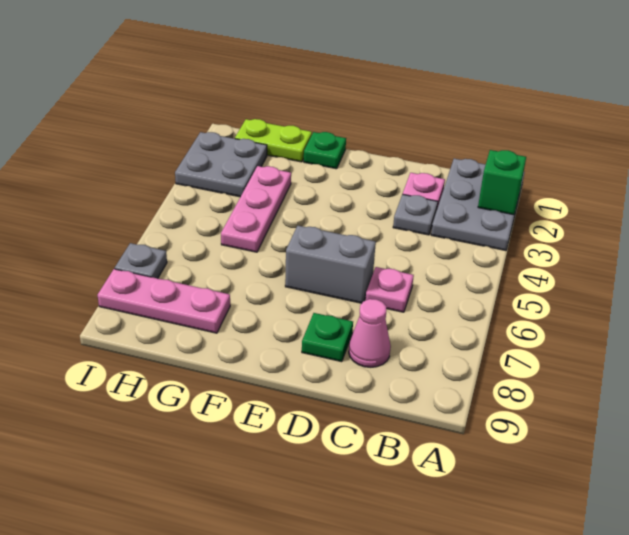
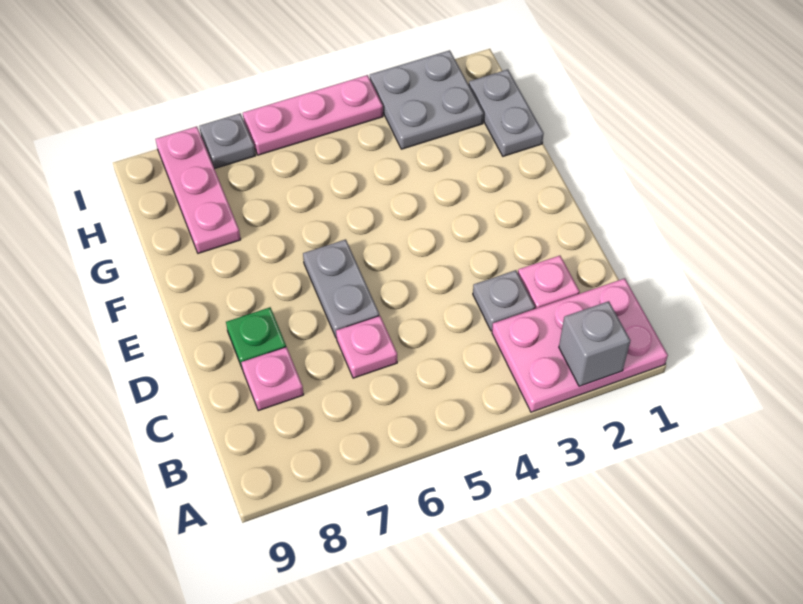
grey plate A1:B3 level 1 -> pink plate A1:B3 level 1
green brick A2 level 2 -> grey brick A2 level 2
pink cone C8 level 1 -> pink plate C8 level 1
grey brick D6:E6 level 1 -> grey plate D6:E6 level 1
green plate F1 level 1 -> none
lime plate G1:H1 level 1 -> grey plate G1:H1 level 1
pink plate G3:G5 level 1 -> pink plate I4:I6 level 1

